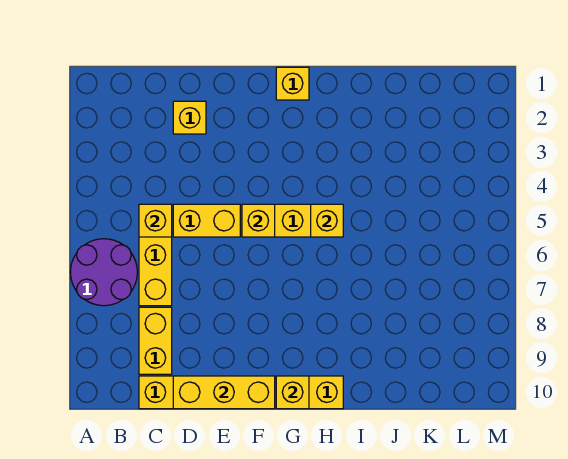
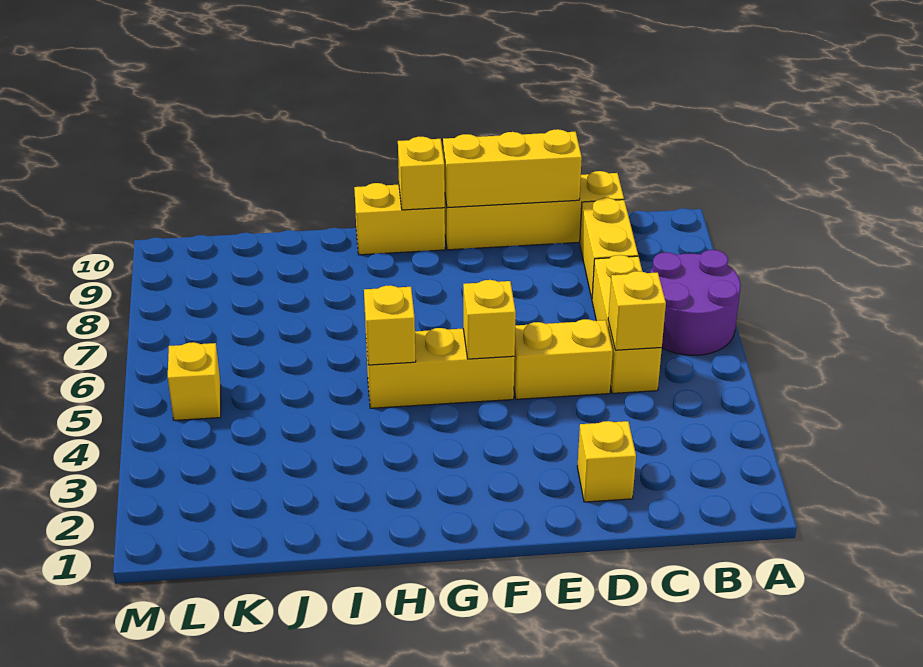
yellow brick G1 level 1 -> yellow brick L5 level 1

